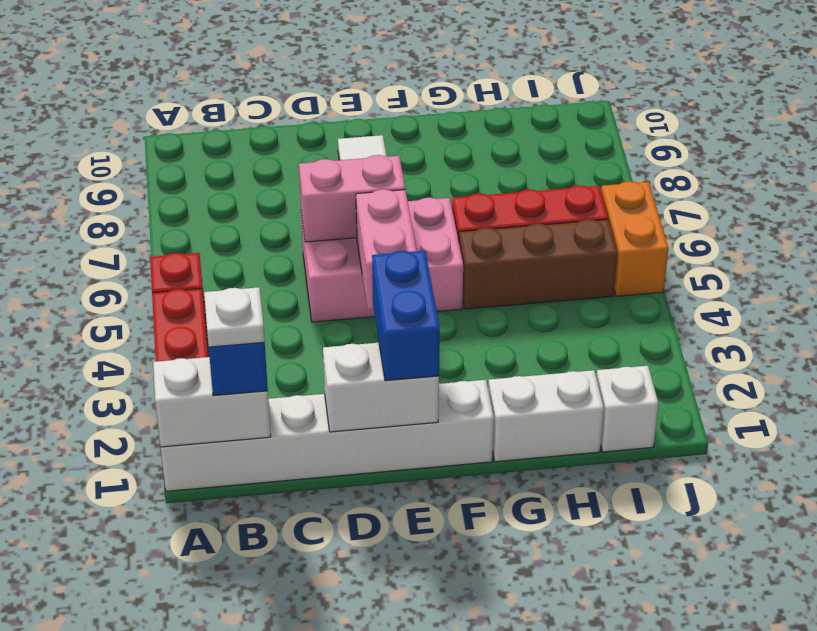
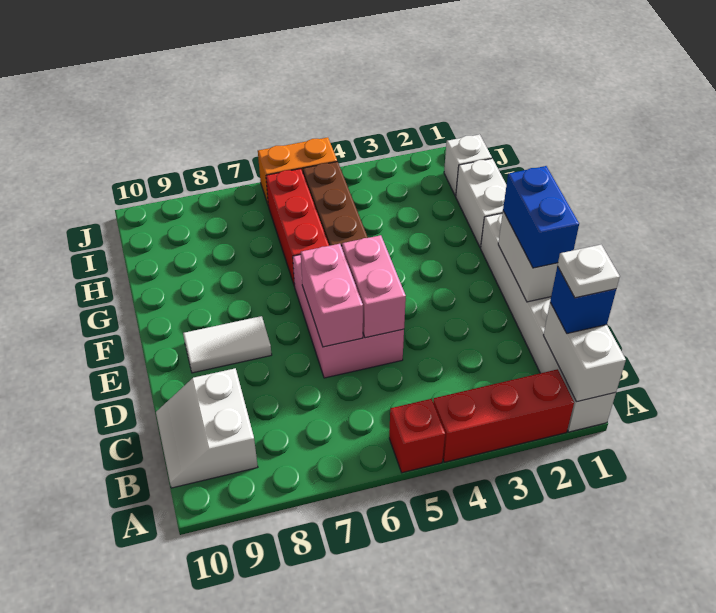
none -> white slope B9:C10 level 1 top 9
blue brick E1:E2 level 3 -> blue brick D1:E1 level 3
pink brick E4:E5 level 2 -> pink brick D5:E5 level 2

